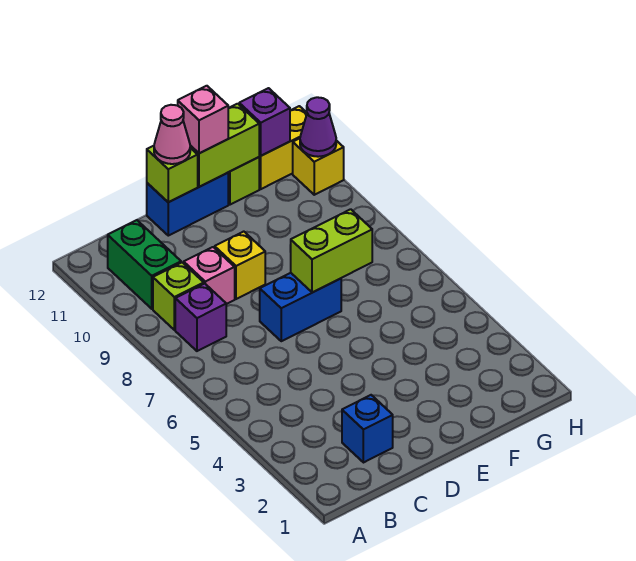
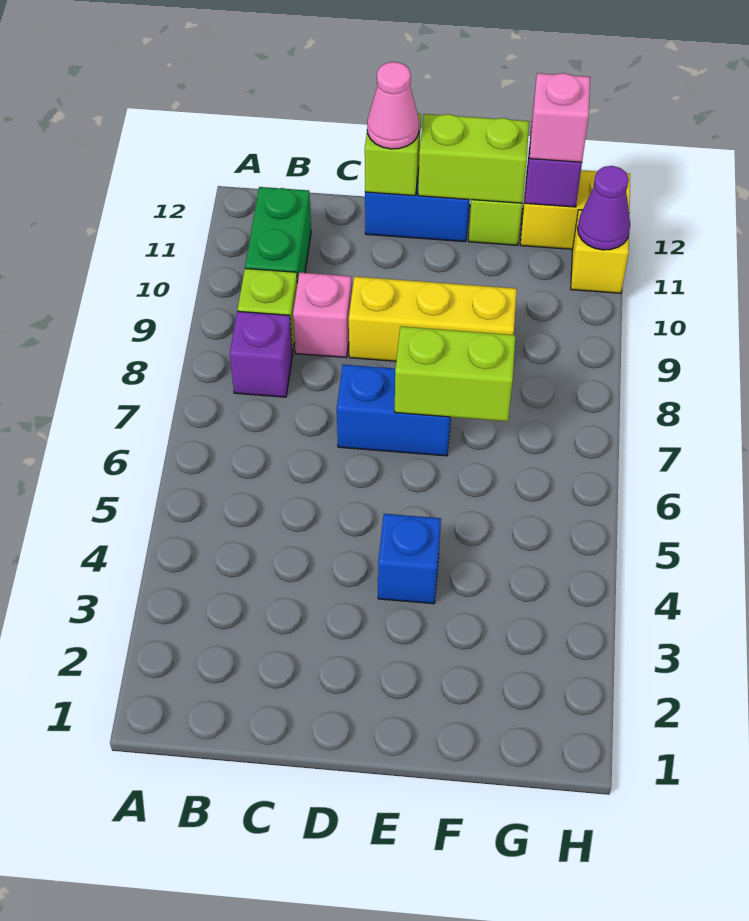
blue brick C2 level 1 -> blue brick E4 level 1
yellow brick D9 level 1 -> yellow brick D9:F9 level 1
pink brick E12 level 3 -> pink brick G12 level 3

